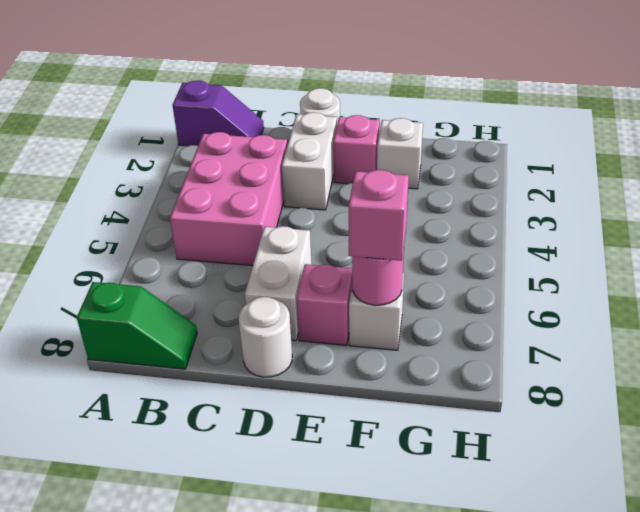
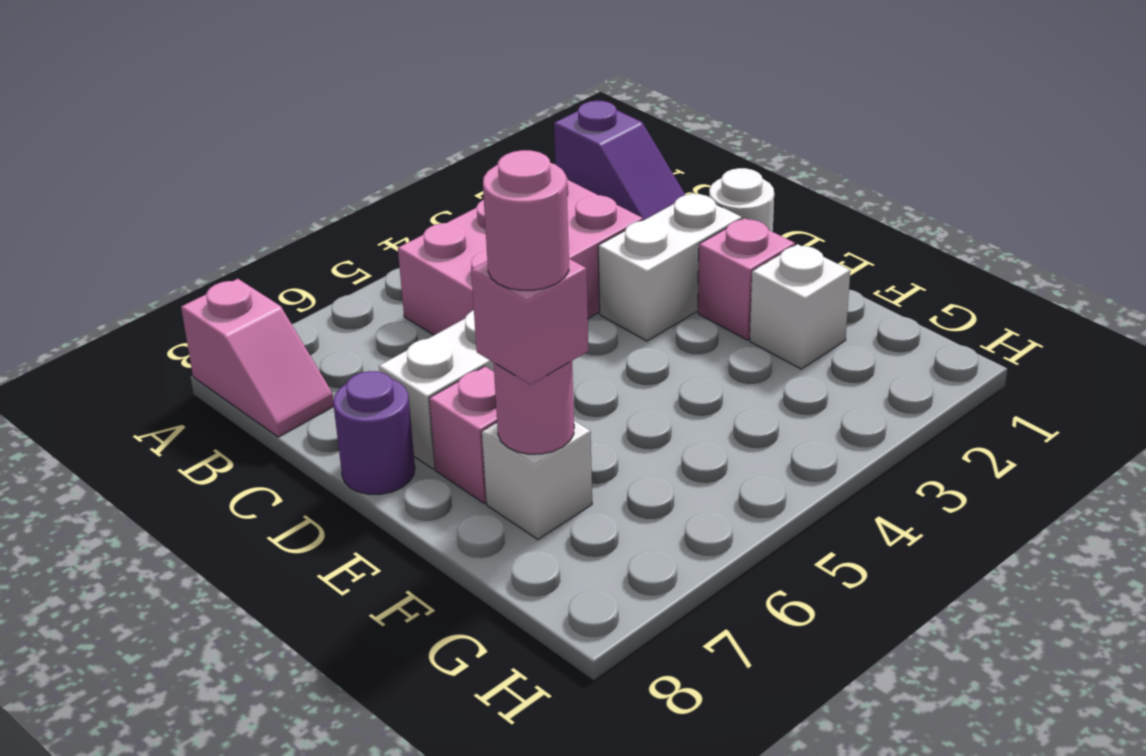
green slope A8:B8 level 1 top A -> pink slope A8:B8 level 1 top A
white round brick D8 level 1 -> purple round brick D8 level 1
none -> pink round brick F7 level 4

